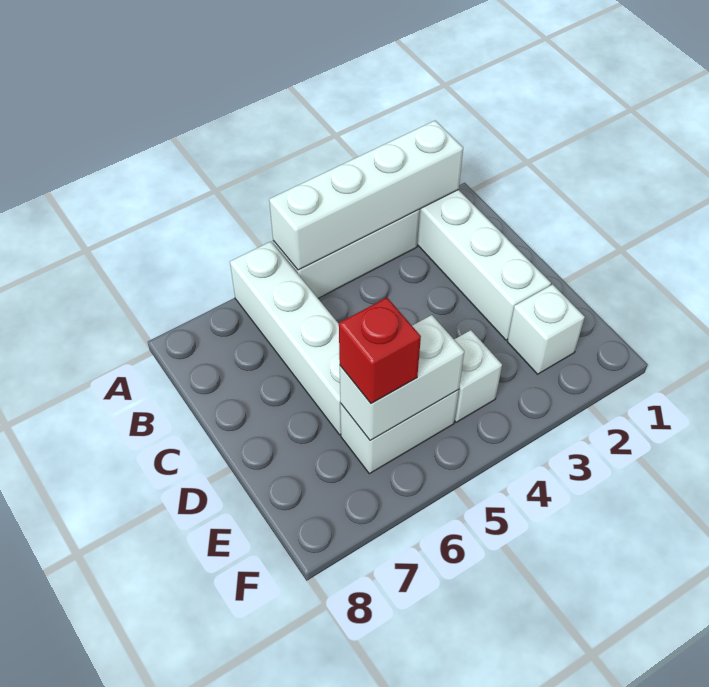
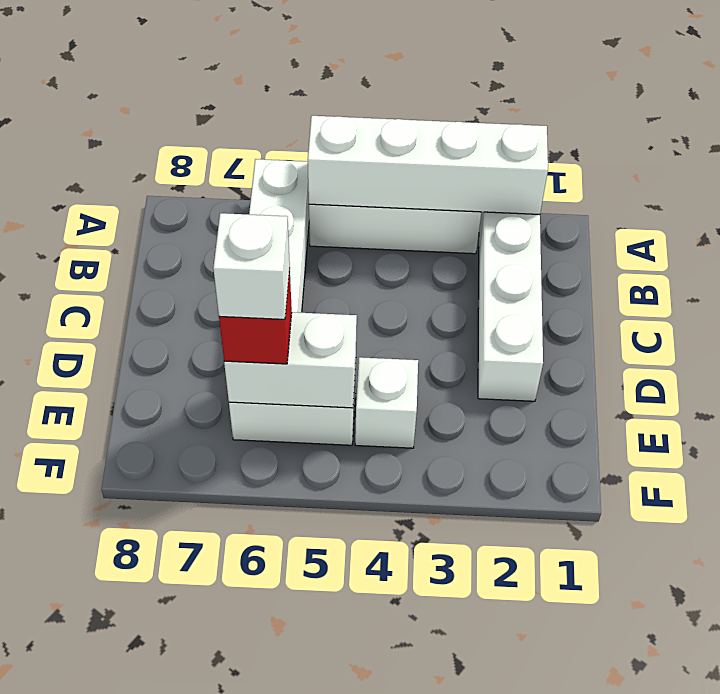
white brick E2 level 1 -> white brick E6 level 4

